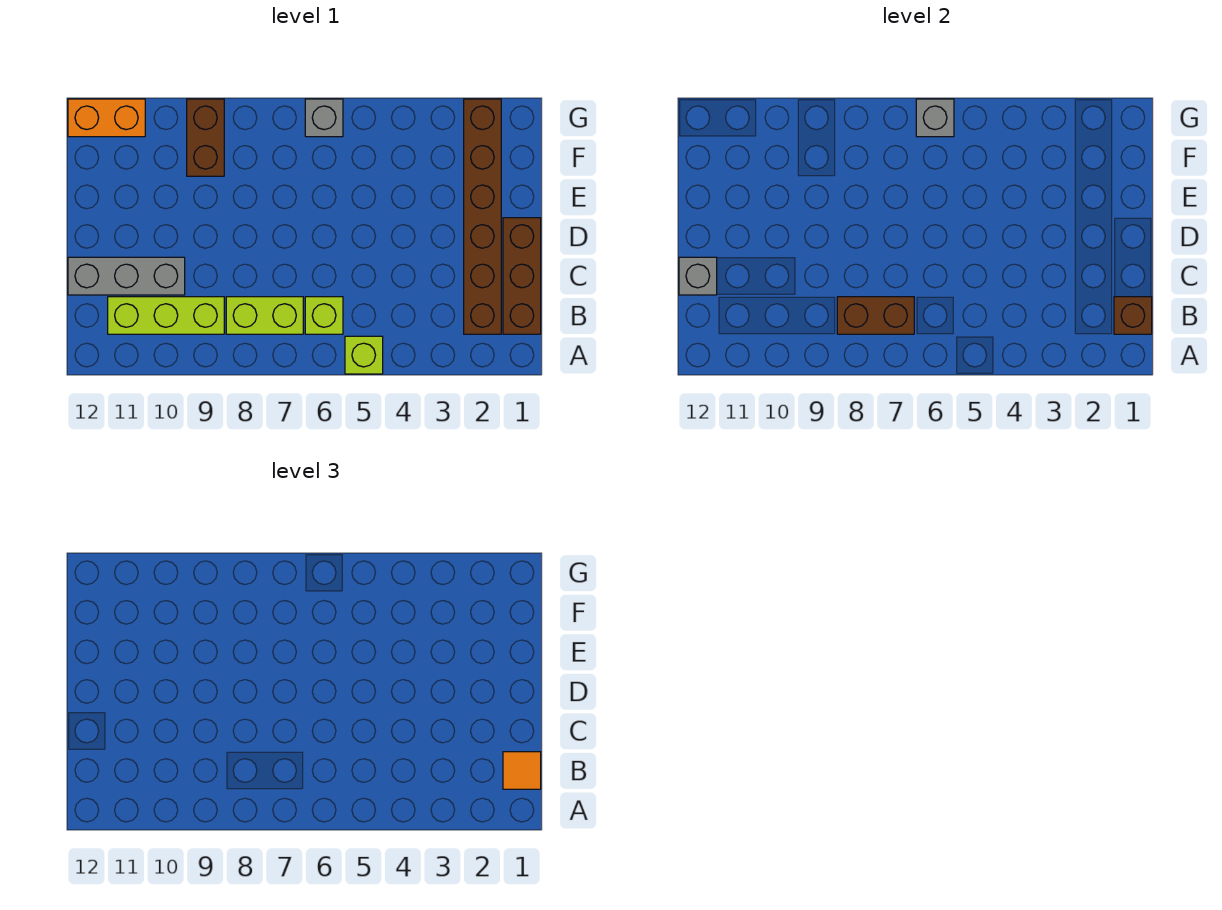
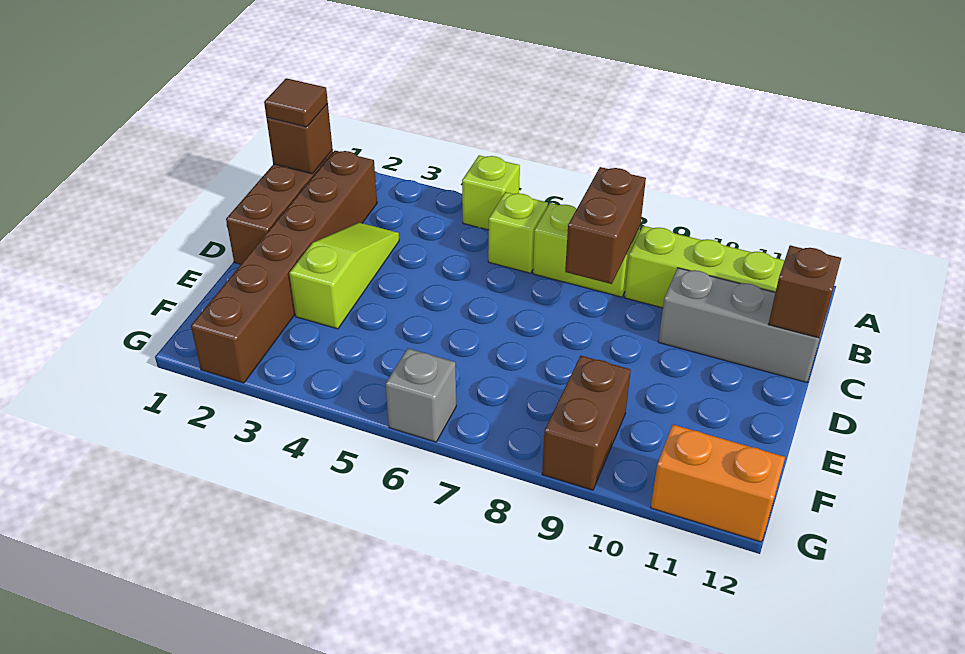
orange tile B1 level 3 -> brown tile B1 level 3
brown brick B7:B8 level 2 -> brown brick B8:C8 level 2
none -> lime slope C3:E3 level 1 top E
grey brick C12 level 2 -> brown brick C12 level 2
grey brick G6 level 2 -> none

